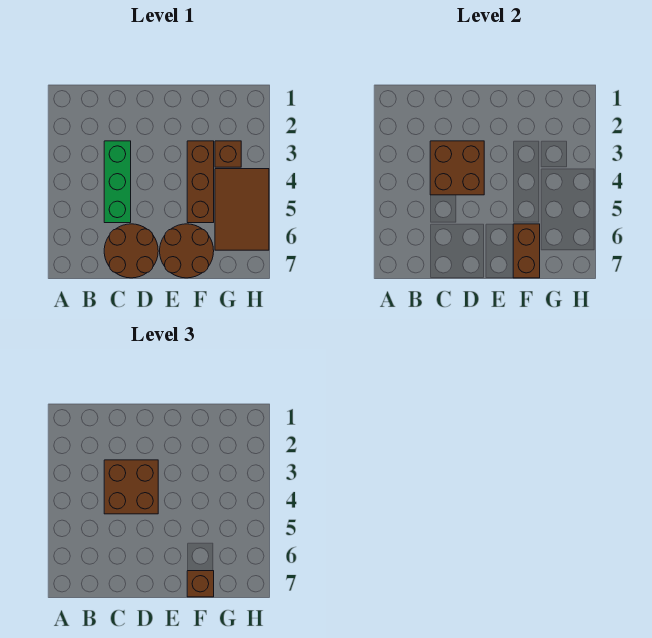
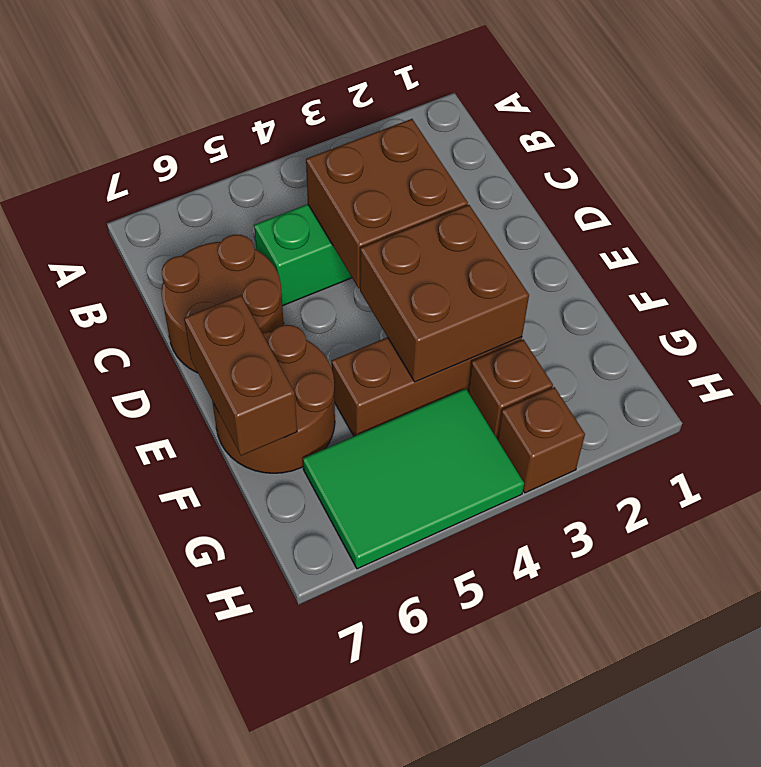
brown brick C3:D4 level 3 -> brown brick E3:F4 level 2
brown brick F6:F7 level 2 -> brown brick E7:F7 level 2
brown brick F7 level 3 -> brown brick H3 level 1
brown tile G4:H6 level 1 -> green tile G4:H6 level 1

